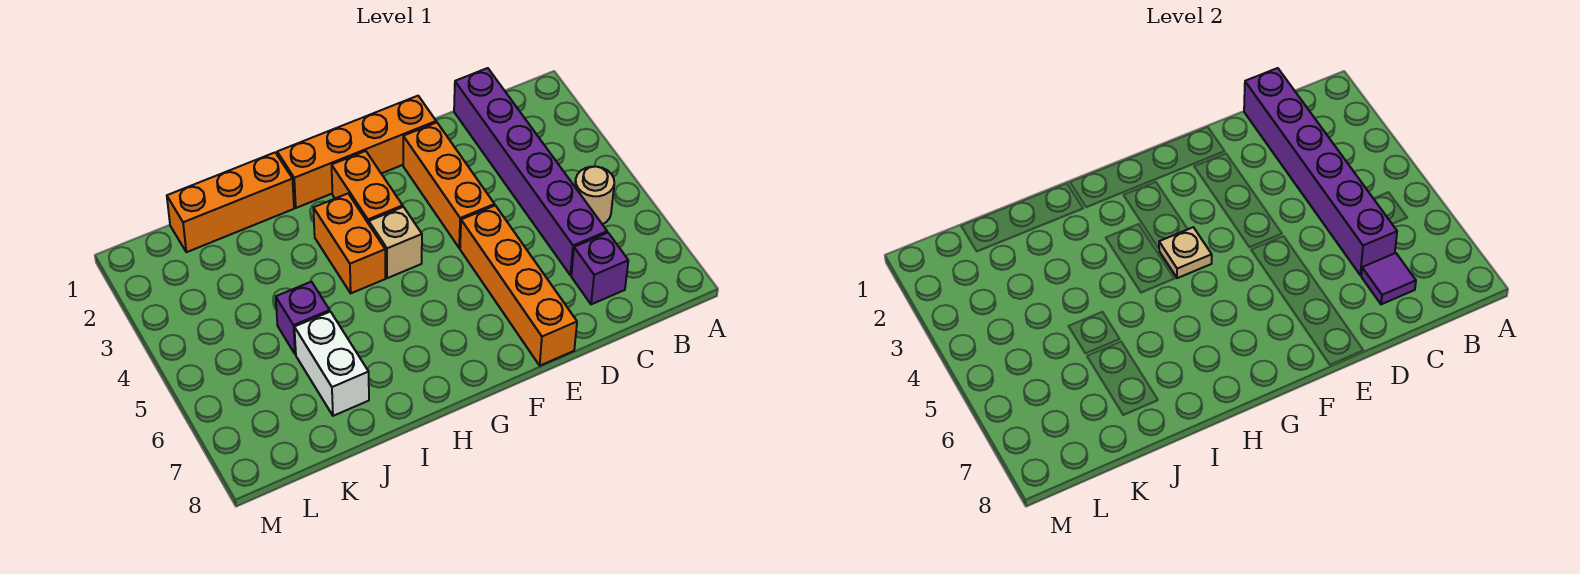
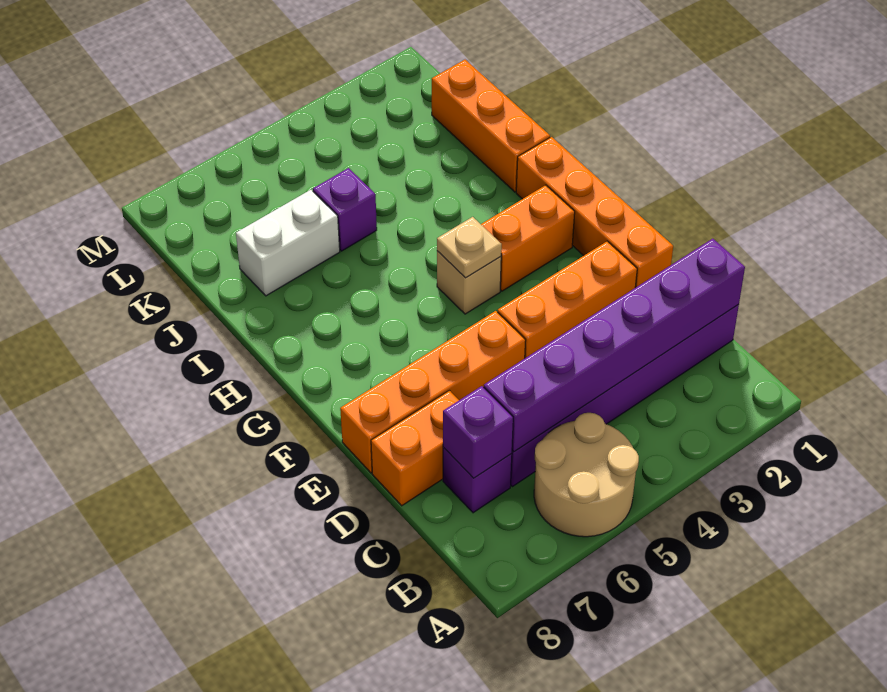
tan round brick B5 level 1 -> tan round brick A5:B6 level 1
purple tile C7 level 2 -> purple brick C7 level 2
orange brick H3:H4 level 1 -> orange brick D7:D8 level 1

